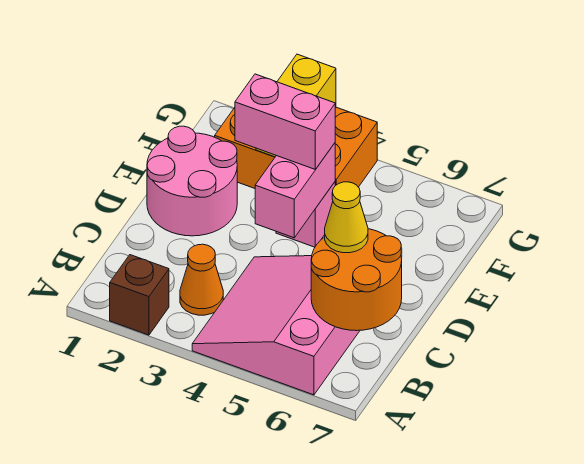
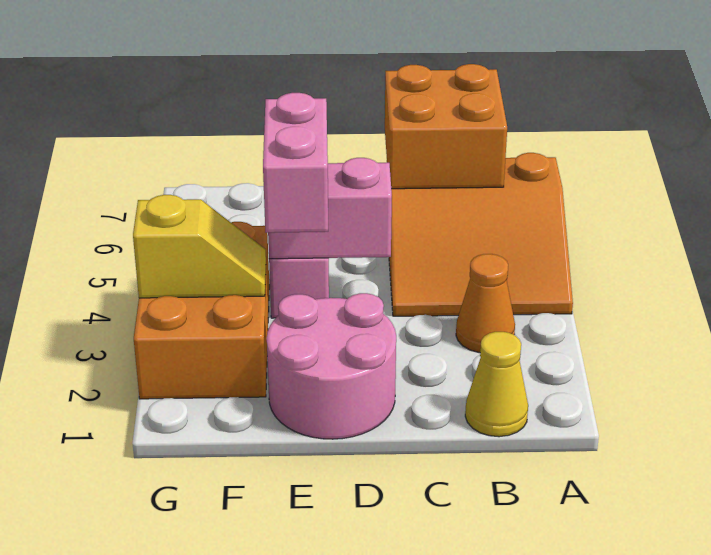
brown brick A2 level 1 -> none
pink slope A4:C6 level 1 top 6 -> orange slope A4:C6 level 1 top 6
orange round brick B6:C7 level 2 -> orange brick B6:C7 level 2
yellow cone C6 level 3 -> yellow cone B1 level 1

